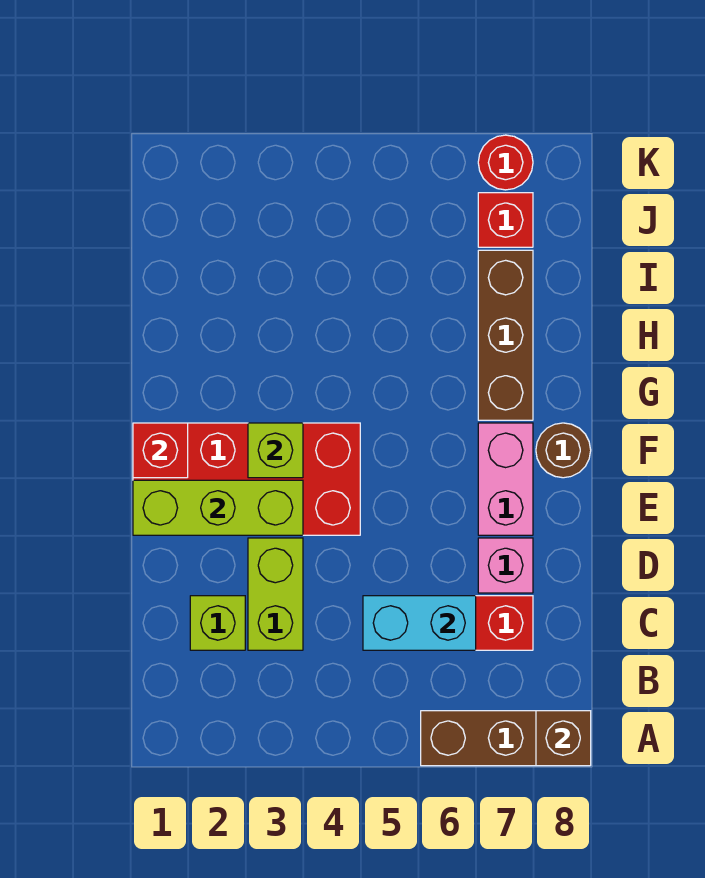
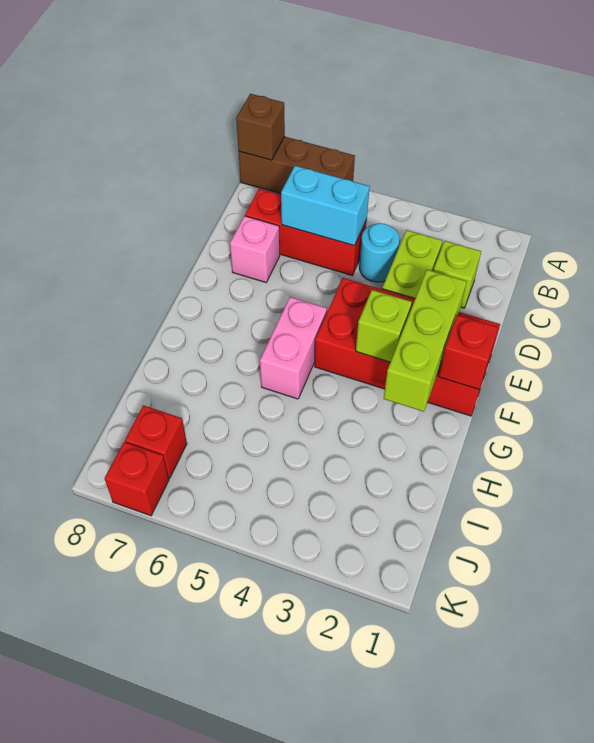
none -> cyan round brick C4 level 1
lime brick E1:E3 level 2 -> lime brick E2:G2 level 2
pink brick E7:F7 level 1 -> pink brick F5:G5 level 1
brown round brick F8 level 1 -> none
brown brick G7:I7 level 1 -> none
red round brick K7 level 1 -> red brick K7 level 1

